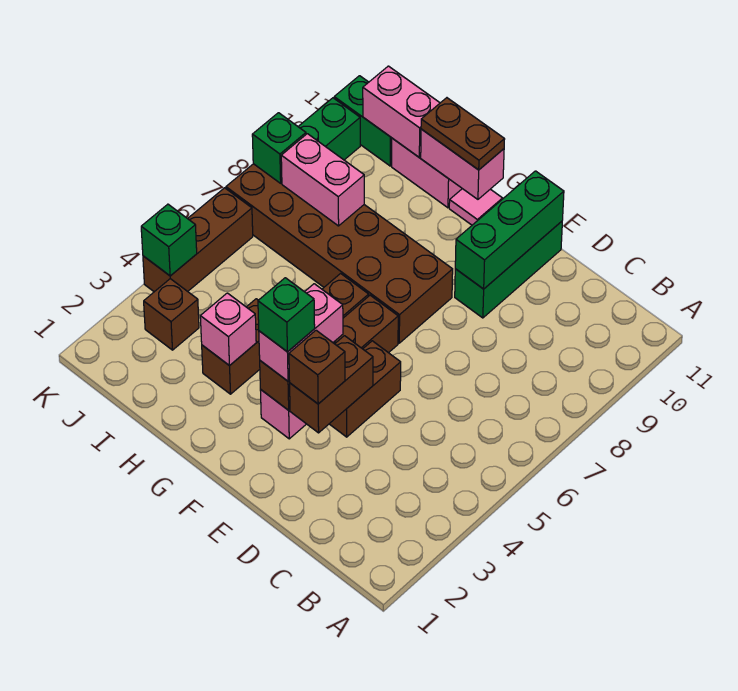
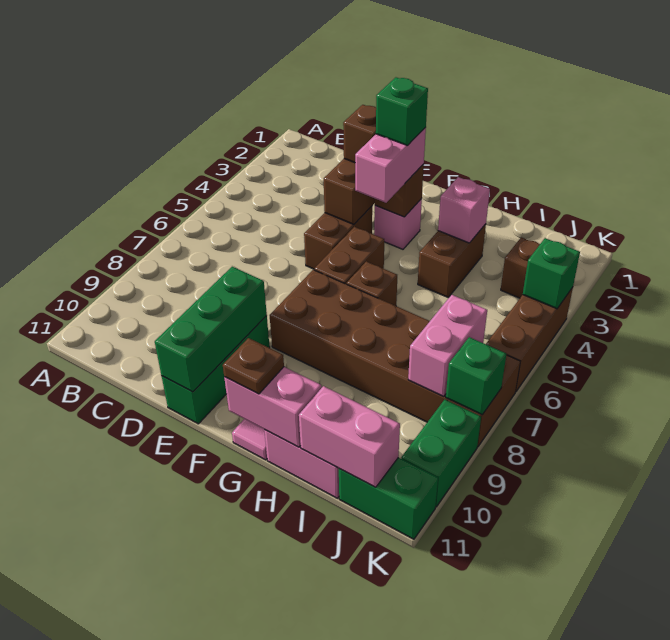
brown plate G11:H11 level 3 -> brown plate G11 level 3
pink brick I8:J8 level 2 -> pink brick J7:J8 level 2

